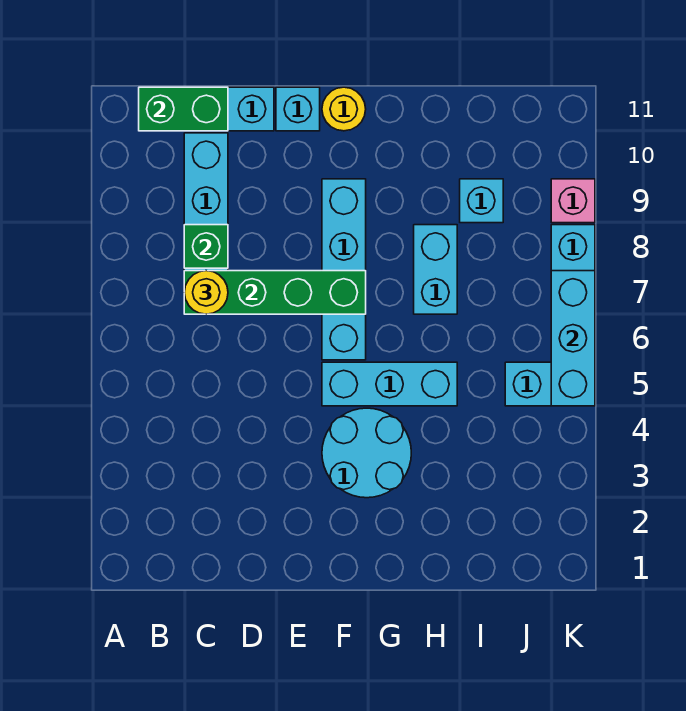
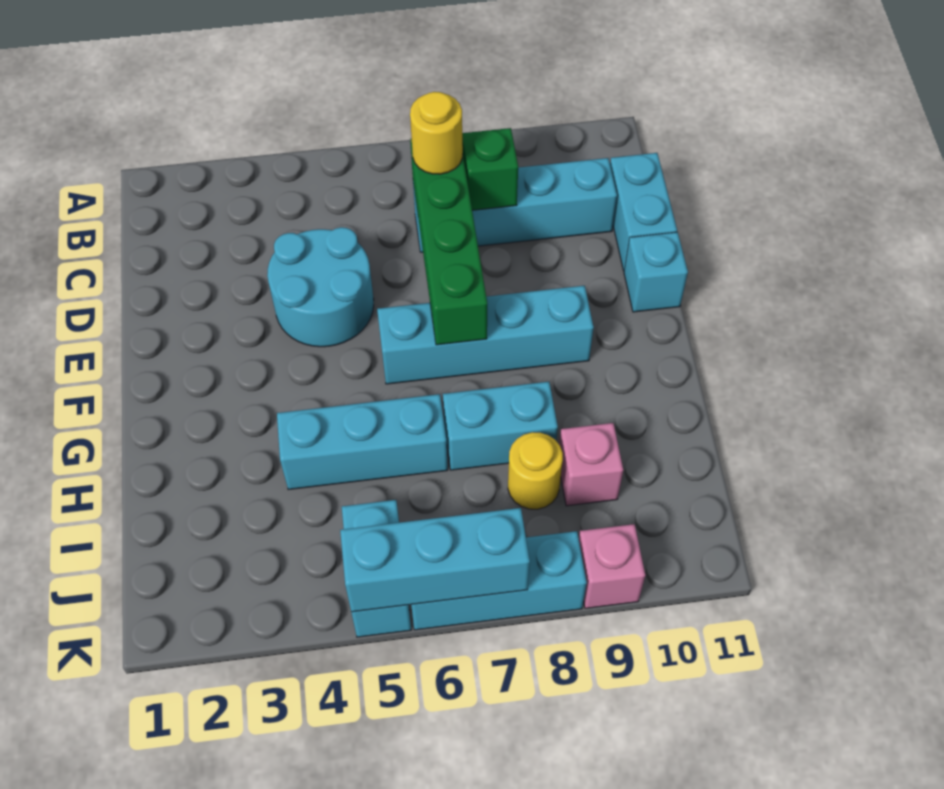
green brick B11:C11 level 2 -> none
cyan round brick F3:G4 level 1 -> cyan round brick D4:E5 level 1
cyan brick F5:H5 level 1 -> cyan brick H4:H6 level 1
yellow round brick F11 level 1 -> yellow round brick I8 level 1
cyan brick I9 level 1 -> pink brick I9 level 1

